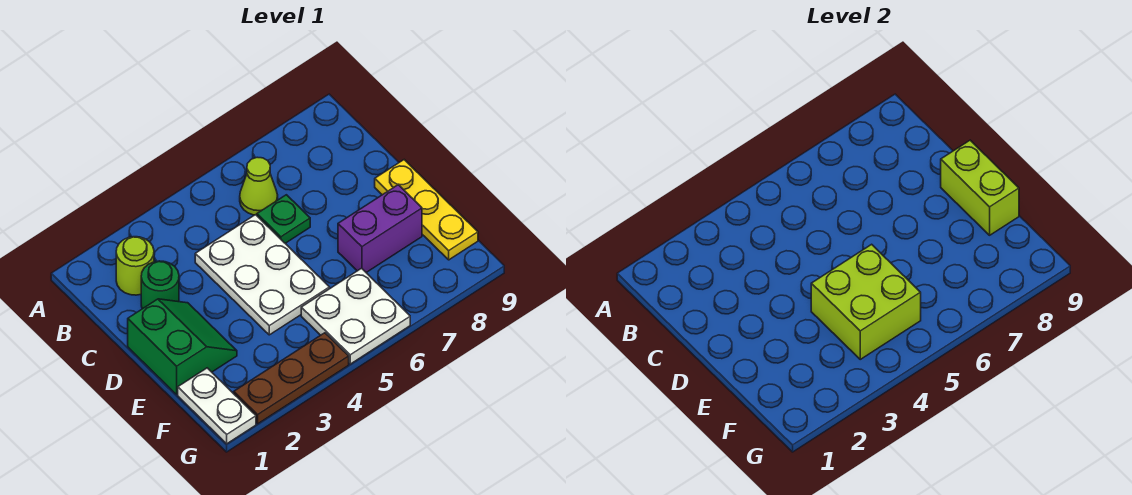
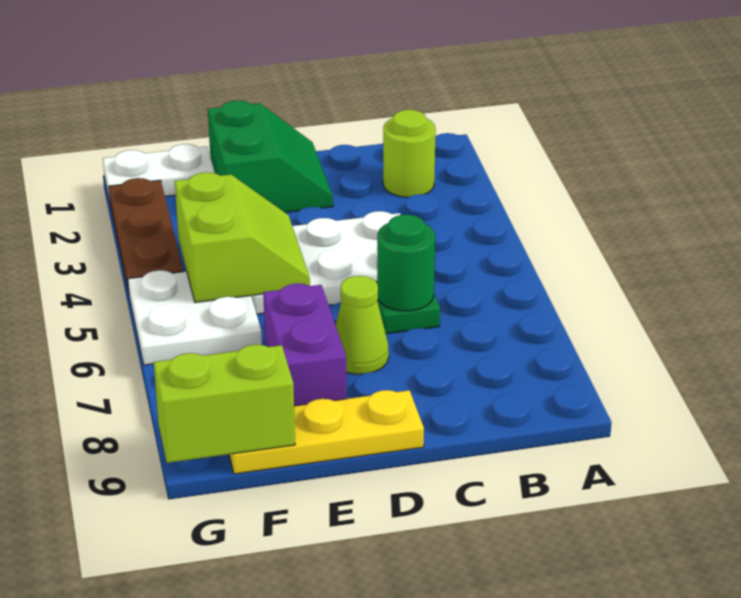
lime cone B6 level 1 -> lime cone D7 level 1
green round brick C2 level 1 -> green round brick C6 level 2
green slope D1:E2 level 1 top 1 -> green slope D1:E2 level 1 top E
lime brick D9:E9 level 2 -> lime brick F9:G9 level 2
lime brick E4:F5 level 2 -> lime slope E4:F5 level 2 top F

